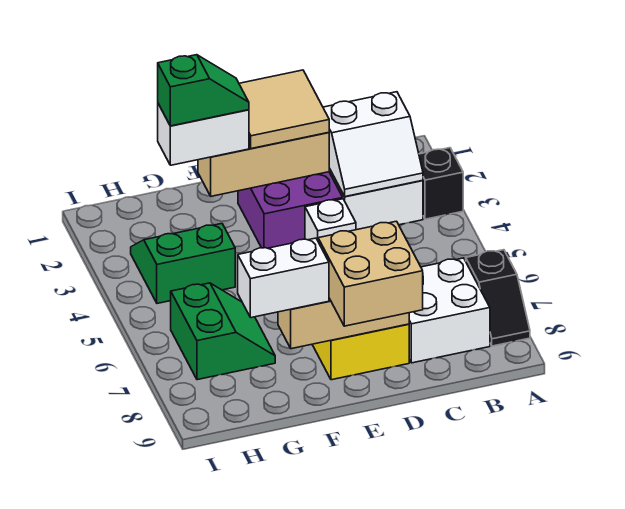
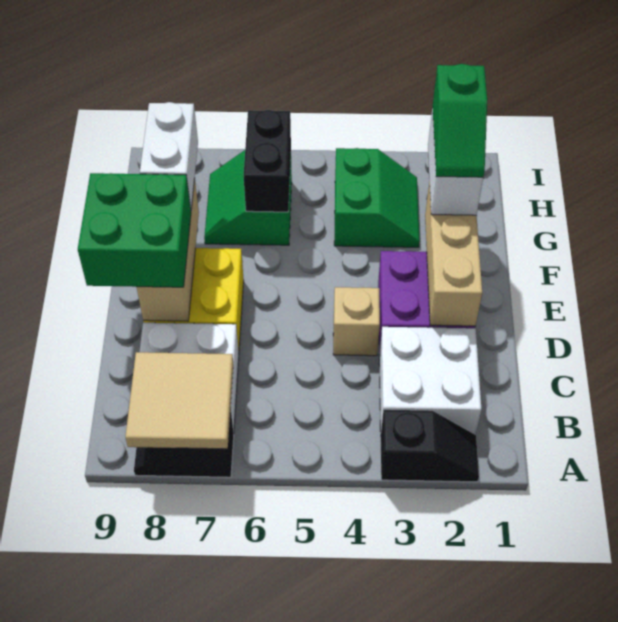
white slope B2:C3 level 2 top 2 -> none
tan tile D1:E2 level 3 -> tan tile A7:B8 level 2
white brick D4 level 1 -> tan brick D4 level 1
tan brick D8:E9 level 3 -> green brick D8:E9 level 3
green slope G6:H7 level 1 top H -> green slope G6:H7 level 1 top 6
none -> black brick G6:H6 level 2

